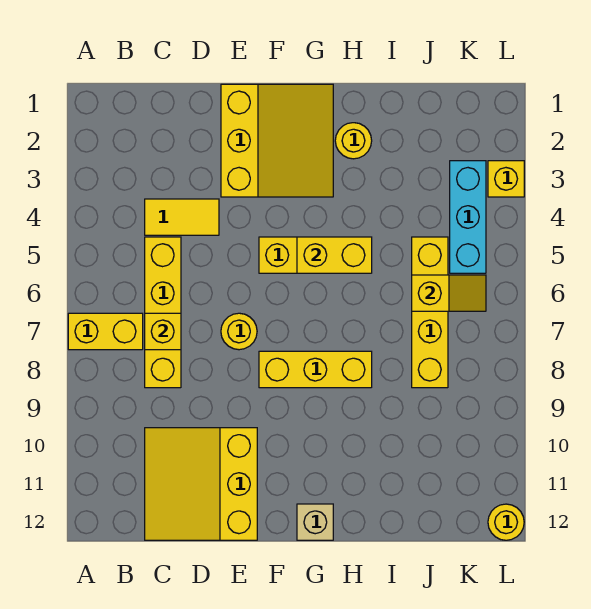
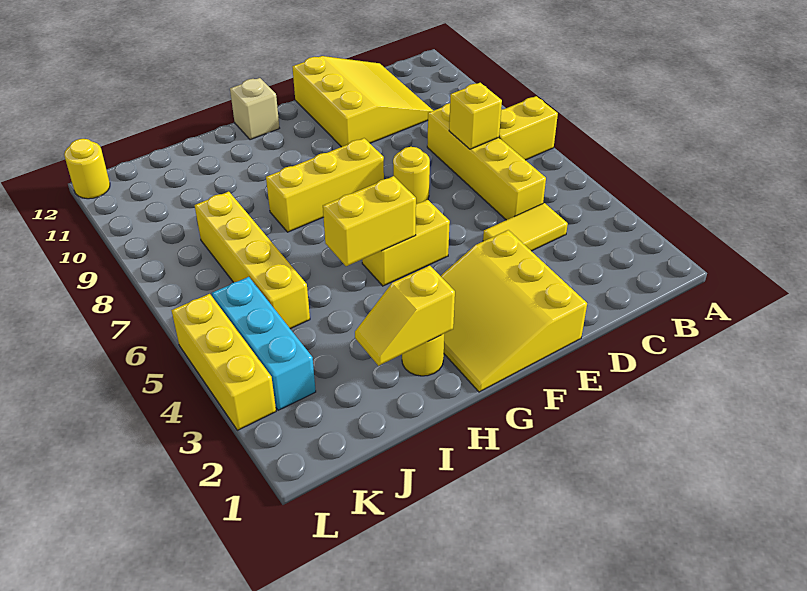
yellow slope J6:K6 level 2 top J -> yellow slope H2:I2 level 2 top H
yellow brick L3 level 1 -> yellow brick L3:L5 level 1

